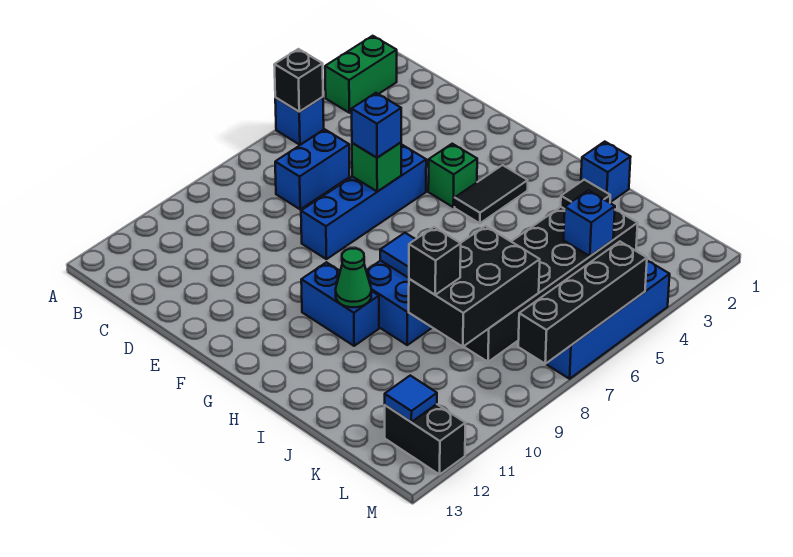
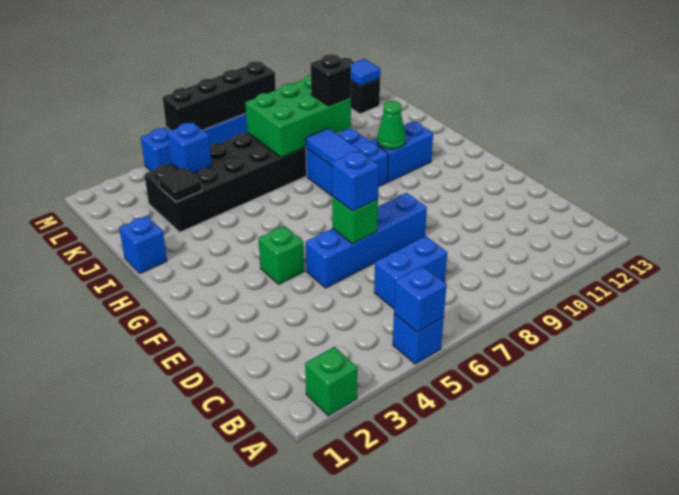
green brick A2:A3 level 1 -> green brick A2 level 1
black brick A5 level 2 -> blue brick A5 level 2
black tile G3:G4 level 1 -> none
blue brick G10:H10 level 1 -> blue brick H10:H11 level 1
black brick J7:K9 level 2 -> green brick J7:K9 level 2

